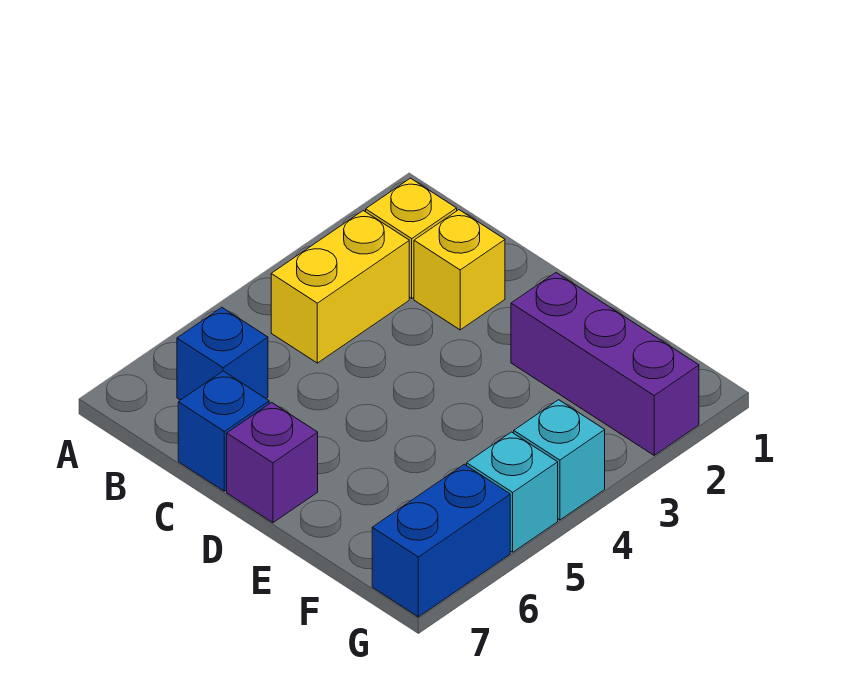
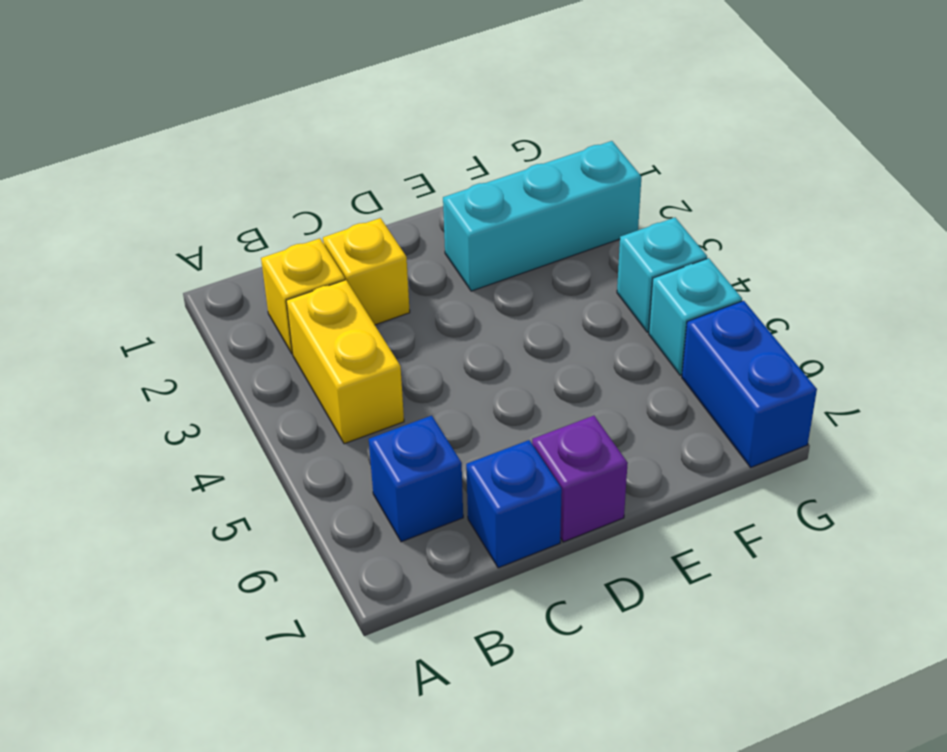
purple brick E2:G2 level 1 -> cyan brick E2:G2 level 1

